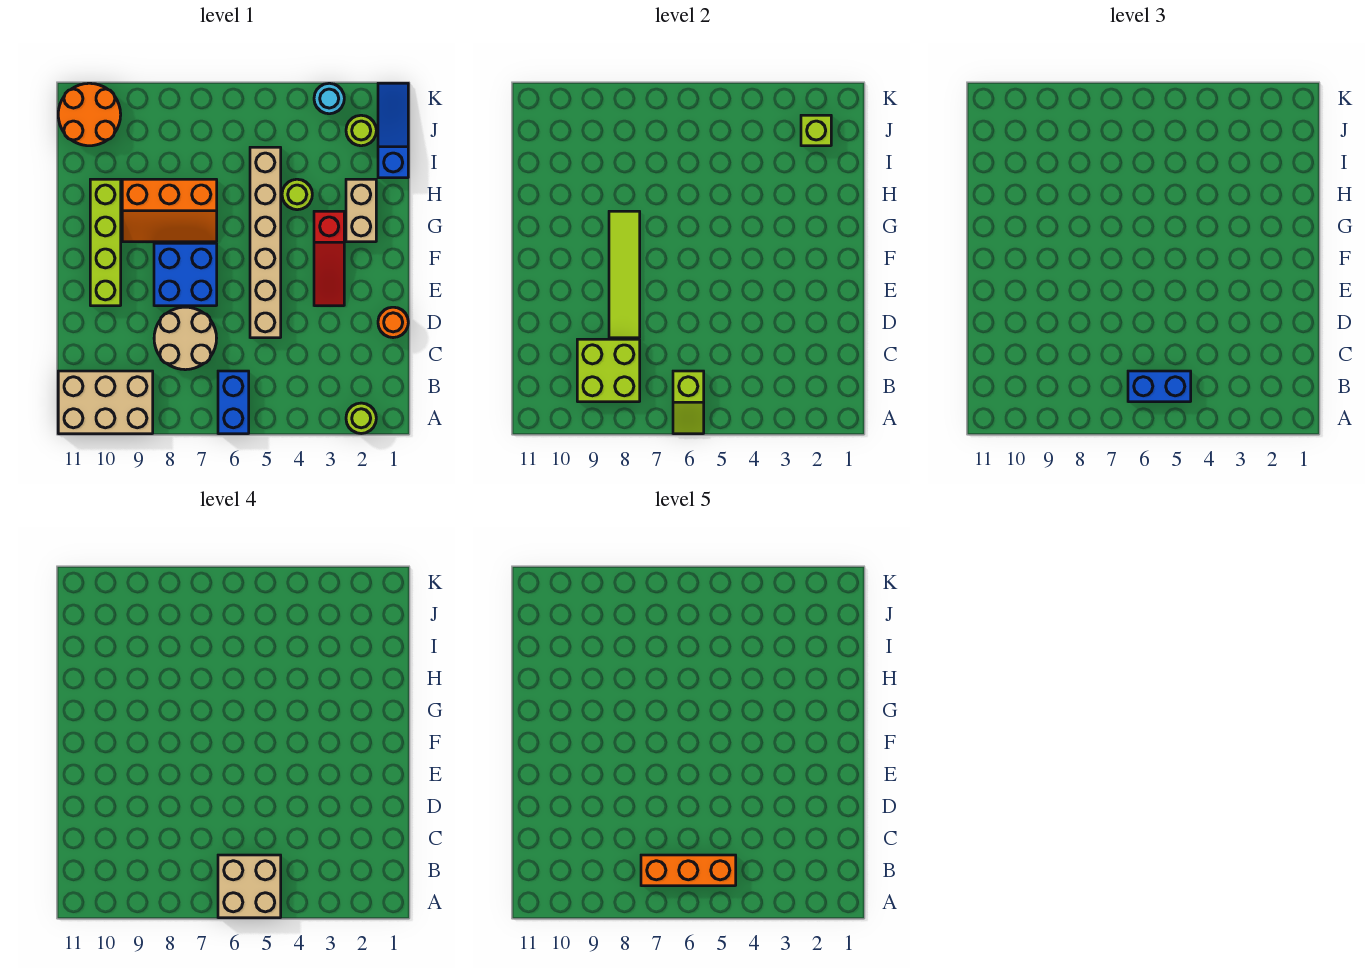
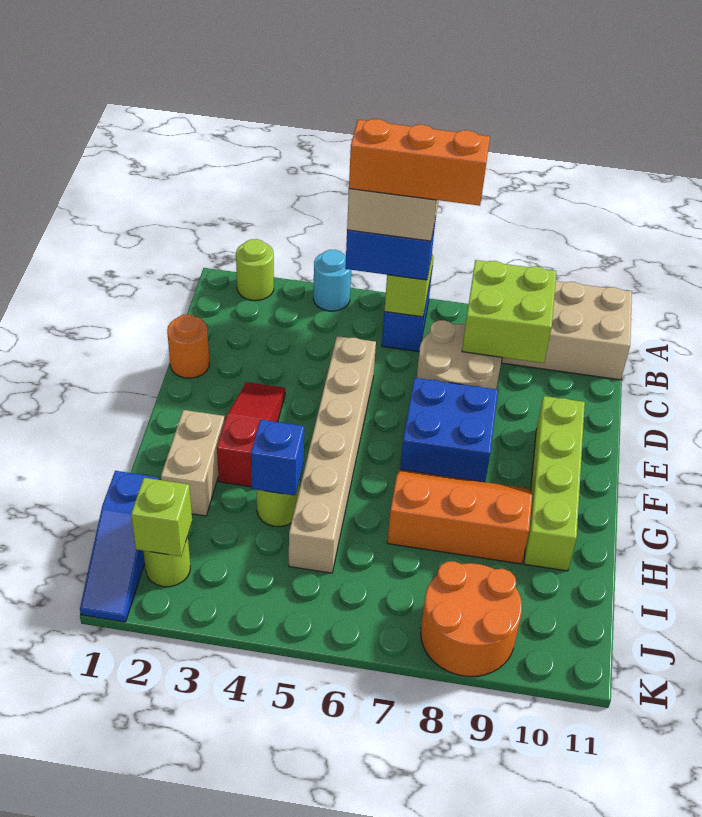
lime tile D8:G8 level 2 -> none
none -> blue brick H4 level 2
orange round brick J10:K11 level 1 -> orange round brick J8:K9 level 1
cyan round brick K3 level 1 -> cyan round brick A4 level 1

